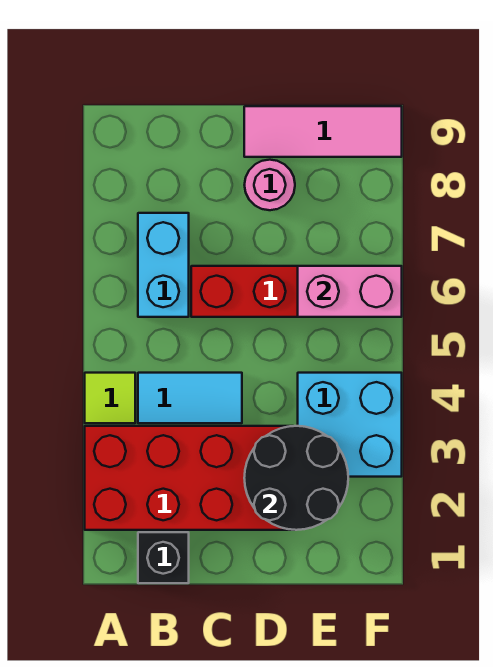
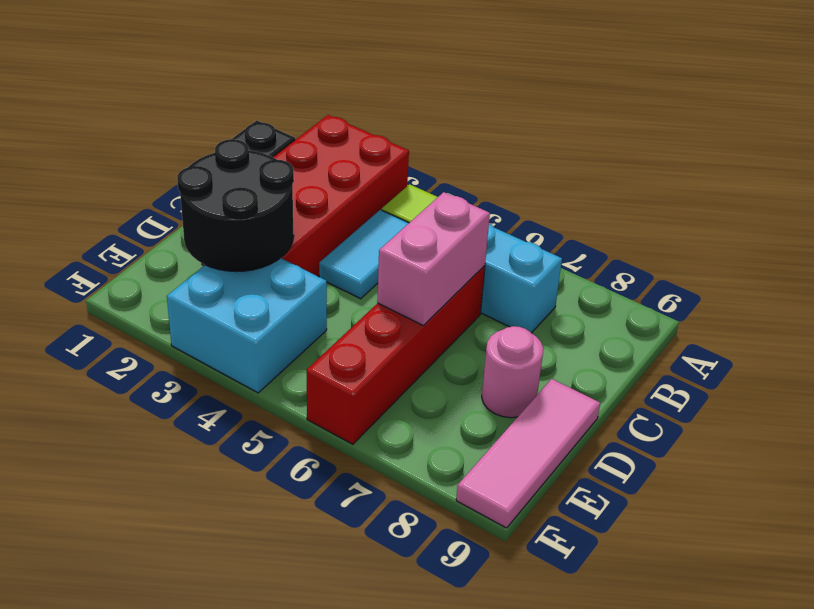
pink brick E6:F6 level 2 -> pink brick C6:D6 level 2

